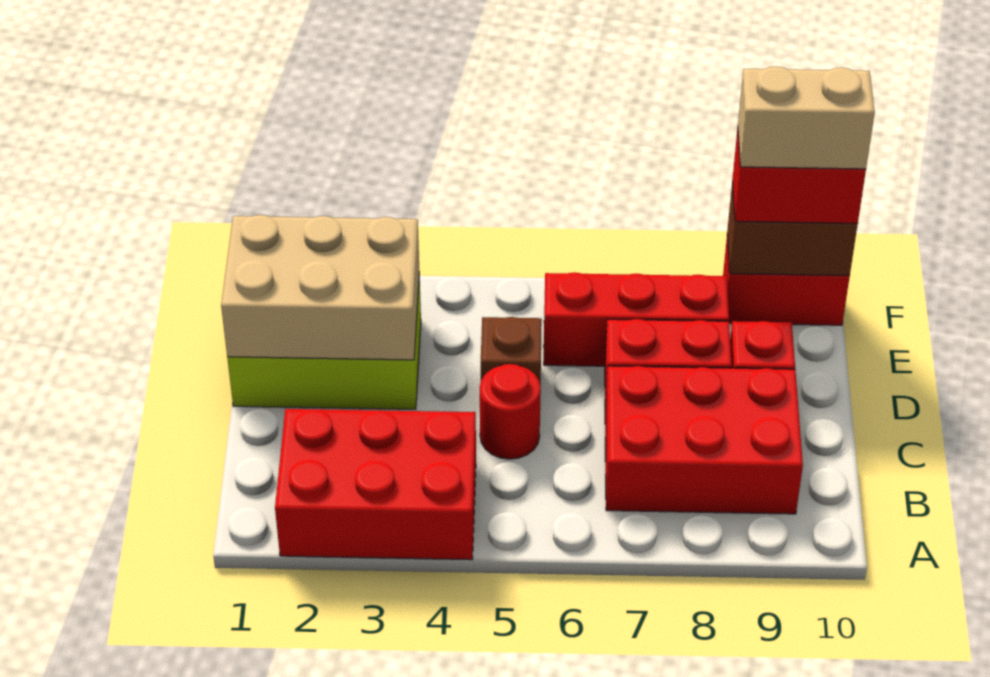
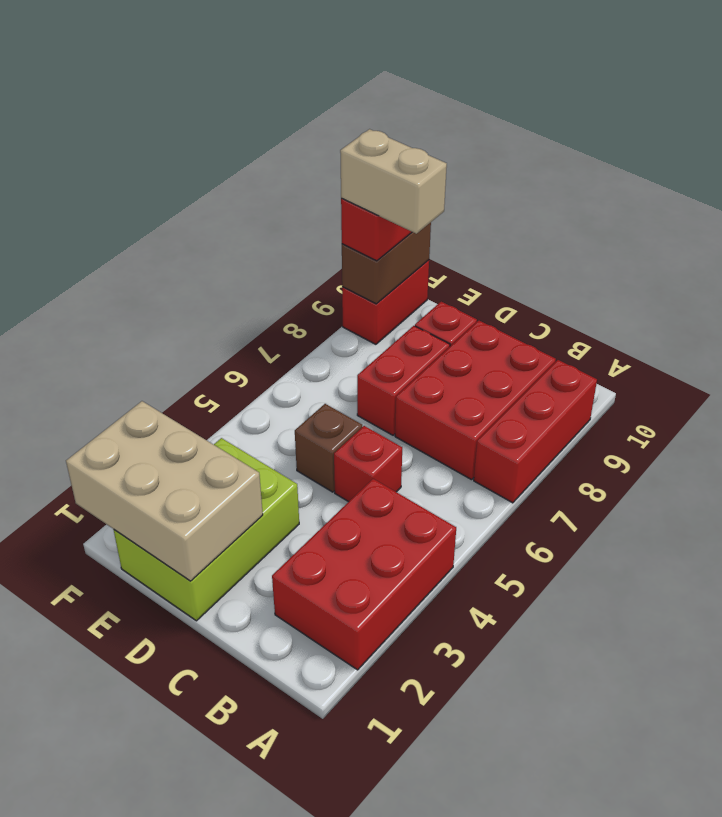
red round brick C5 level 1 -> red brick C5 level 1
tan brick D1:E3 level 2 -> tan brick D1:F2 level 2
red brick E6:E8 level 1 -> red brick A7:A9 level 1
tan brick F9:F10 level 4 -> tan brick E9:F9 level 4

